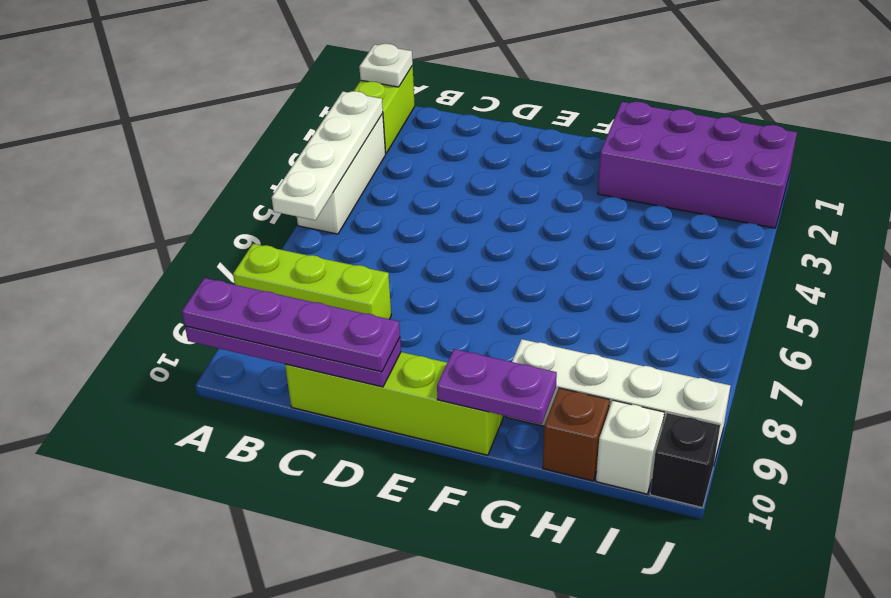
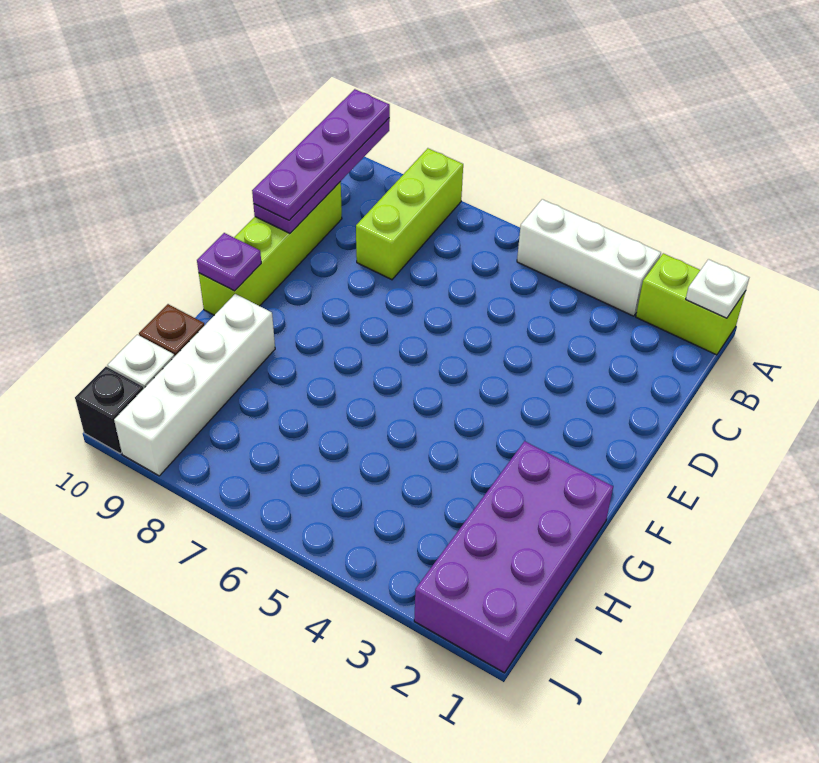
white plate A3:A6 level 2 -> none
purple plate F10:G10 level 2 -> purple plate F10 level 2

